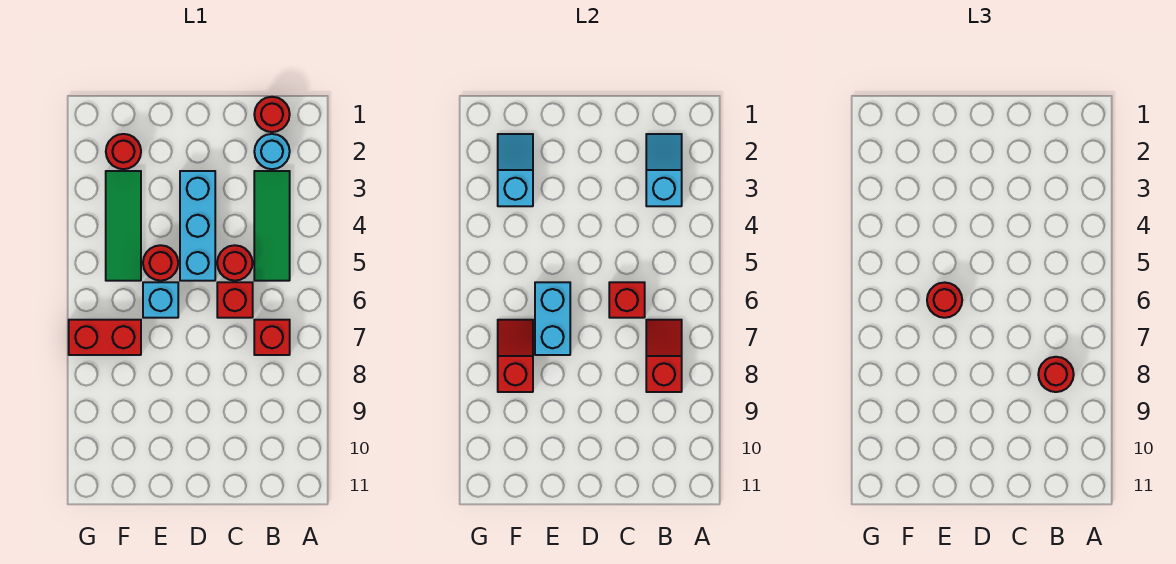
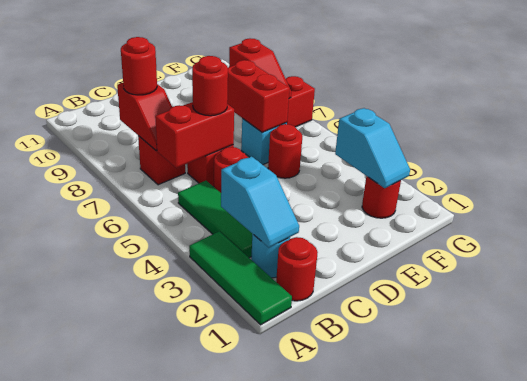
red brick C6 level 2 -> red brick B6:C6 level 2
cyan brick D3:D5 level 1 -> none
cyan brick E6:E7 level 2 -> red brick E6:E7 level 2
red round brick E6 level 3 -> red round brick C6 level 3
green tile F3:F5 level 1 -> green tile A1:A3 level 1

